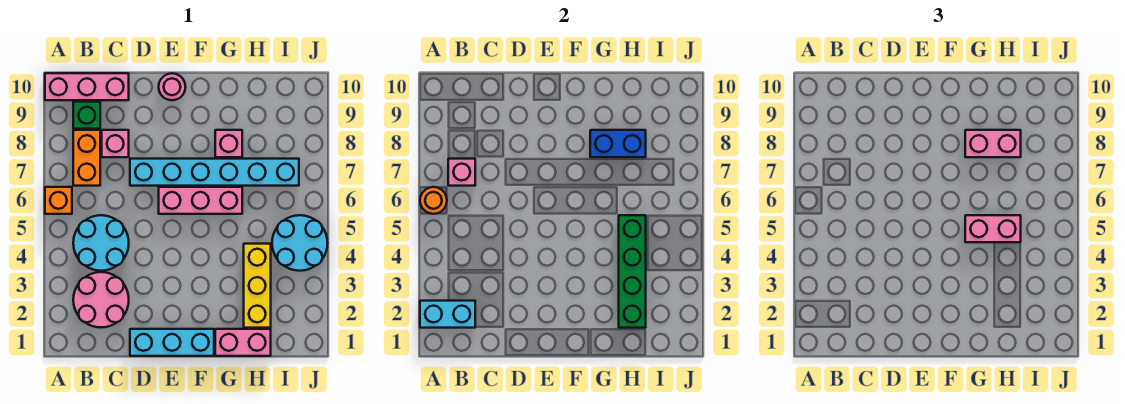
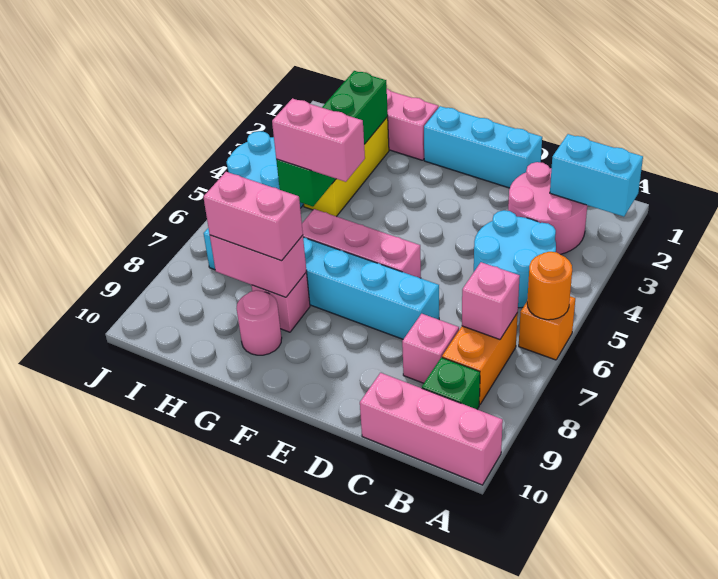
pink round brick E10 level 1 -> pink round brick G9 level 1
blue brick G8:H8 level 2 -> pink brick G8:H8 level 2

